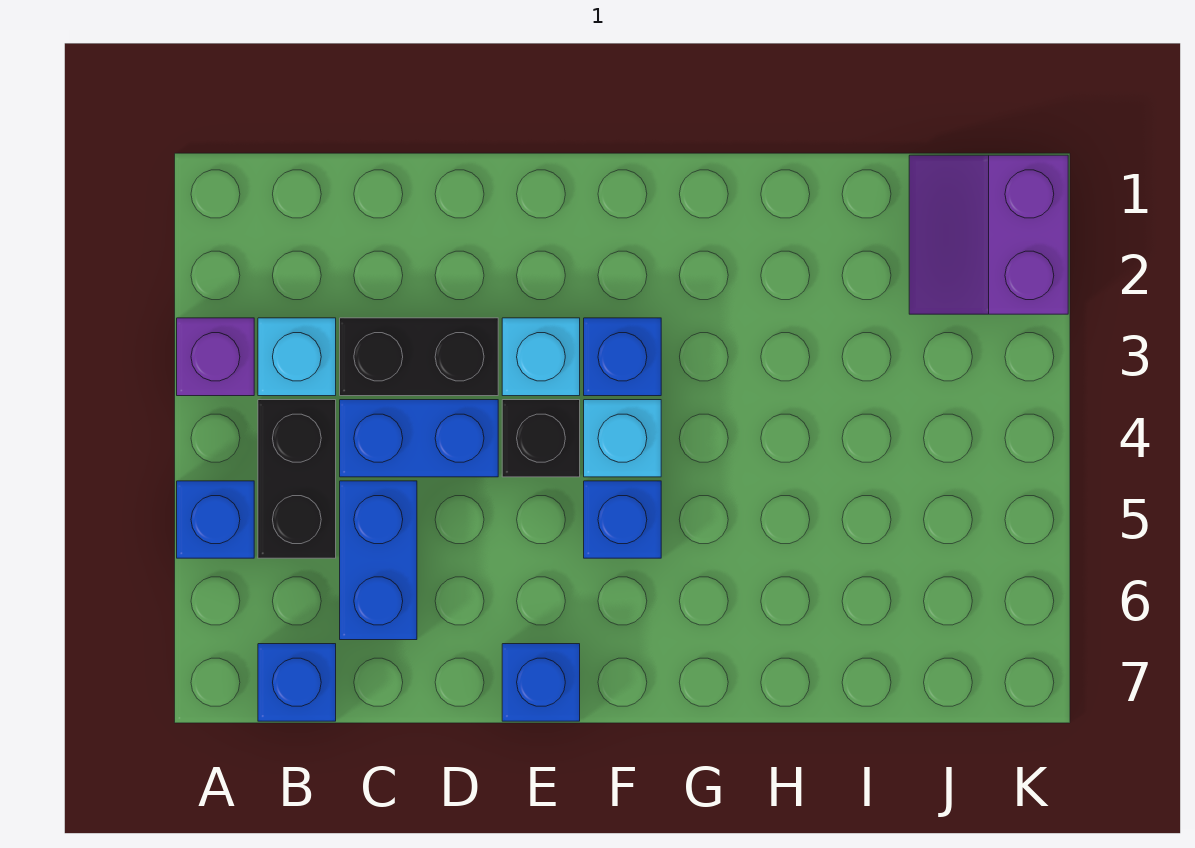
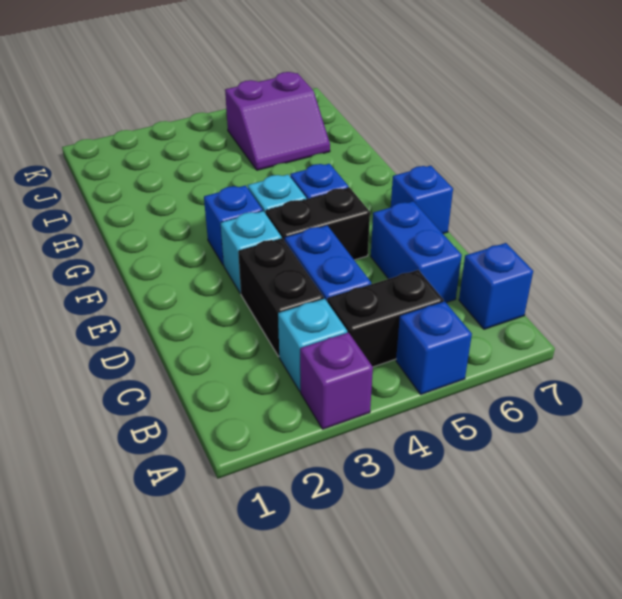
blue brick C5:C6 level 1 -> blue brick C6:D6 level 1
black brick E4 level 1 -> black brick E4:E5 level 1
purple slope J1:K2 level 1 top K -> purple slope I5:J6 level 1 top J

